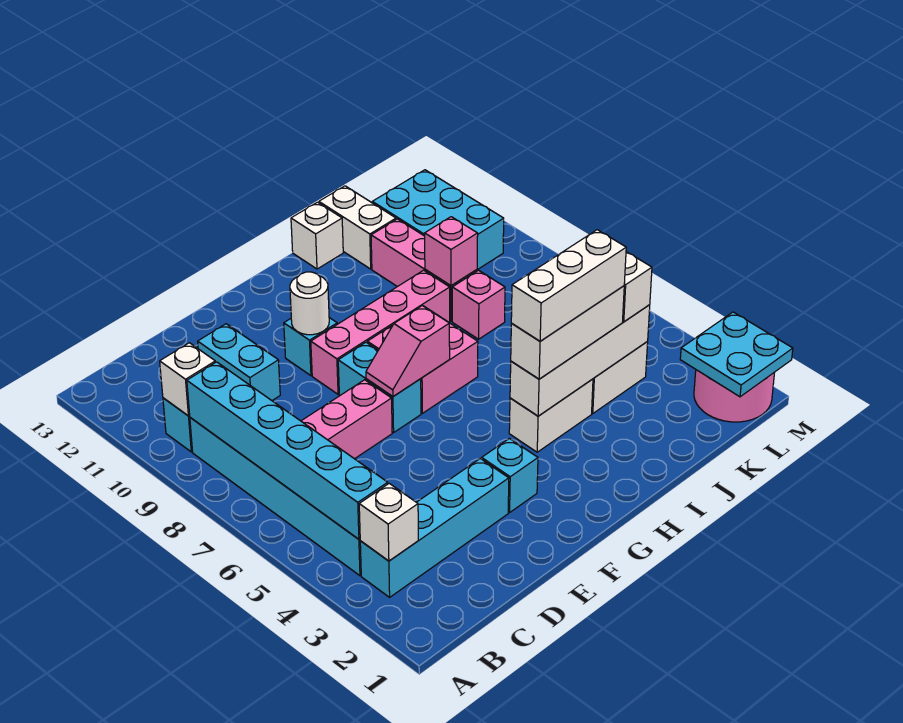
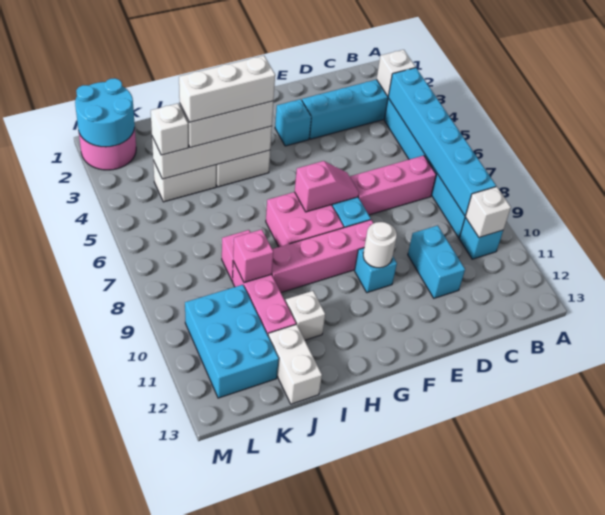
white brick I13 level 1 -> white brick I11 level 1
cyan plate L1:M2 level 2 -> cyan round brick L1:M2 level 2

